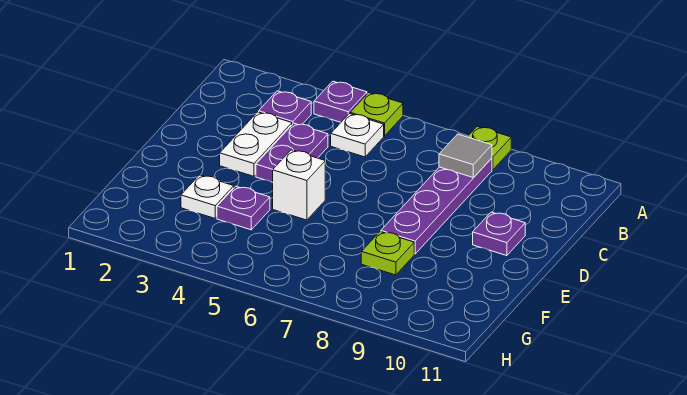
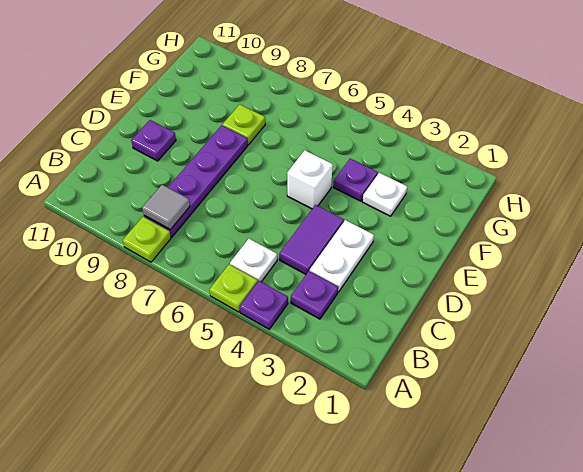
purple plate C4:D4 level 1 -> purple tile C4:D4 level 1

